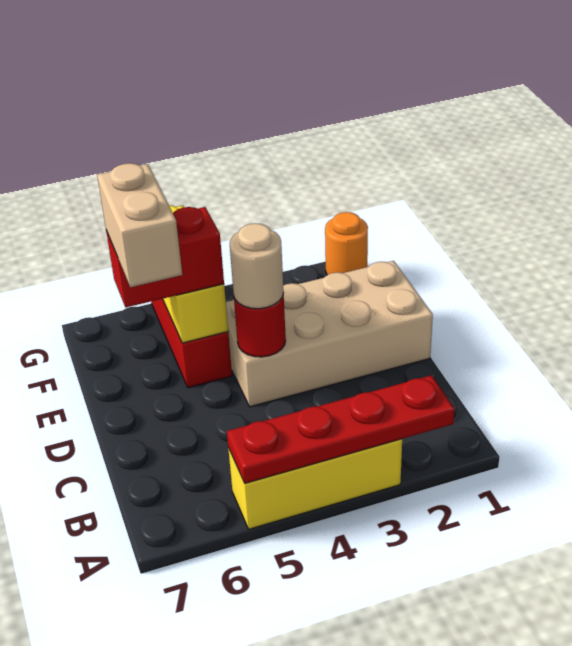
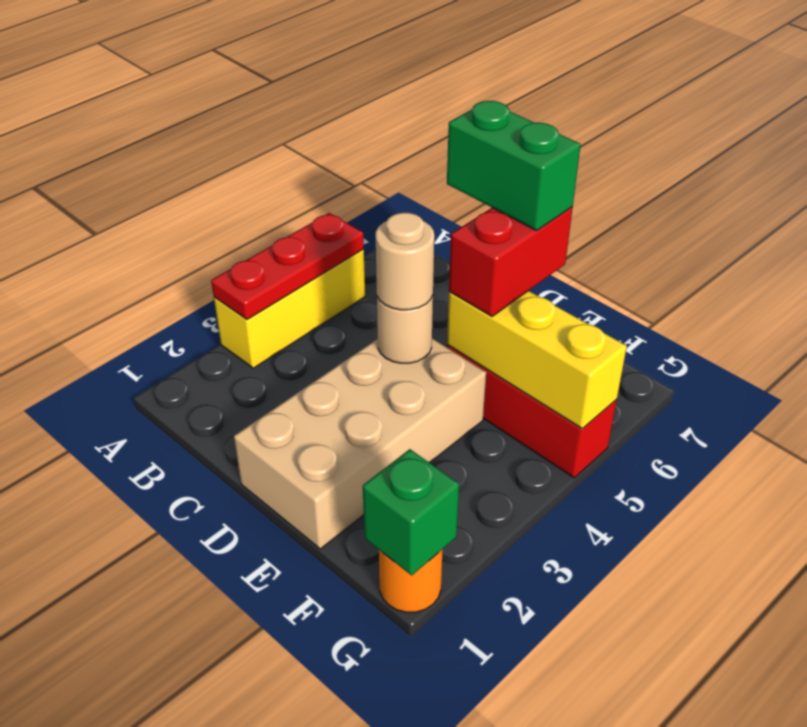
red plate A2:A5 level 2 -> red plate A3:A5 level 2
red round brick D4 level 2 -> tan round brick D4 level 2
tan brick D6:E6 level 4 -> green brick D6:E6 level 4
none -> green brick G1 level 2

